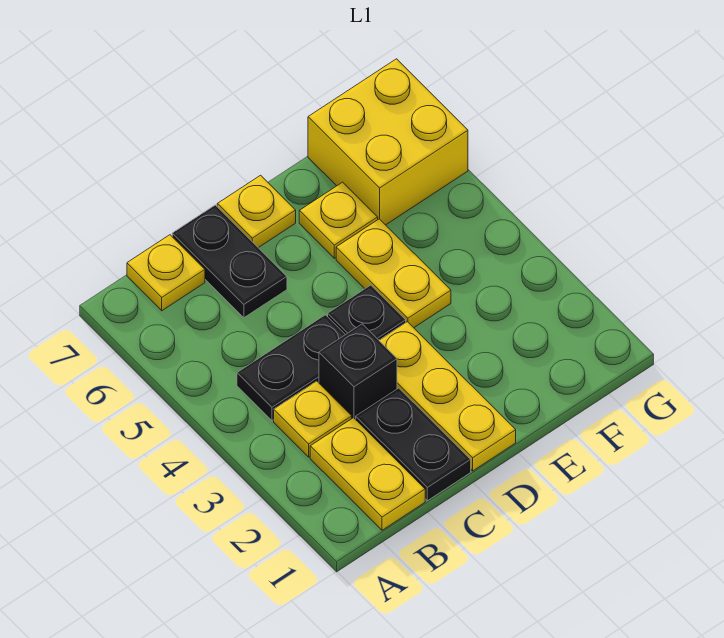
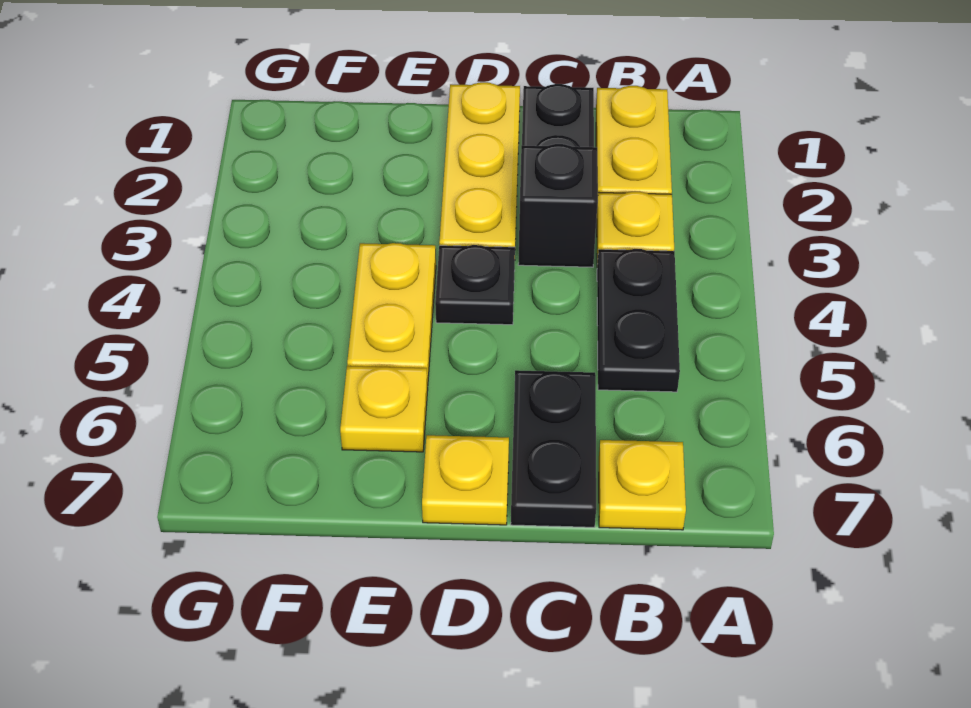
black plate B4:C4 level 1 -> black plate B4:B5 level 1
yellow brick F6:G7 level 1 -> none

